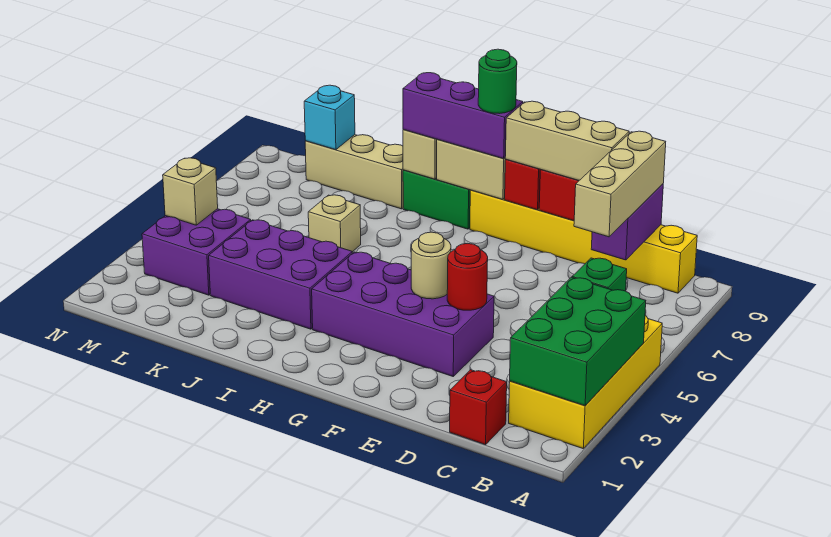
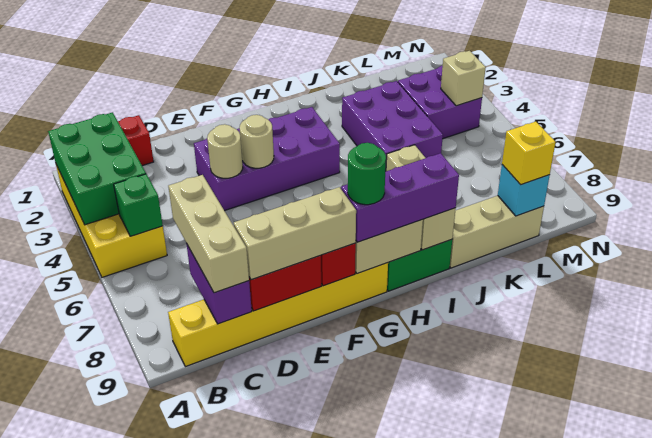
red round brick E4 level 2 -> tan round brick E4 level 2
purple brick I3:K4 level 1 -> purple brick J3:K5 level 1
none -> yellow brick L9 level 3

